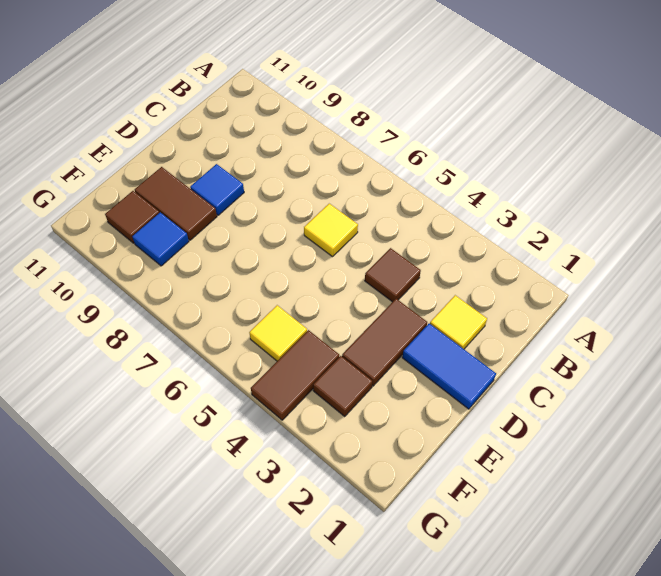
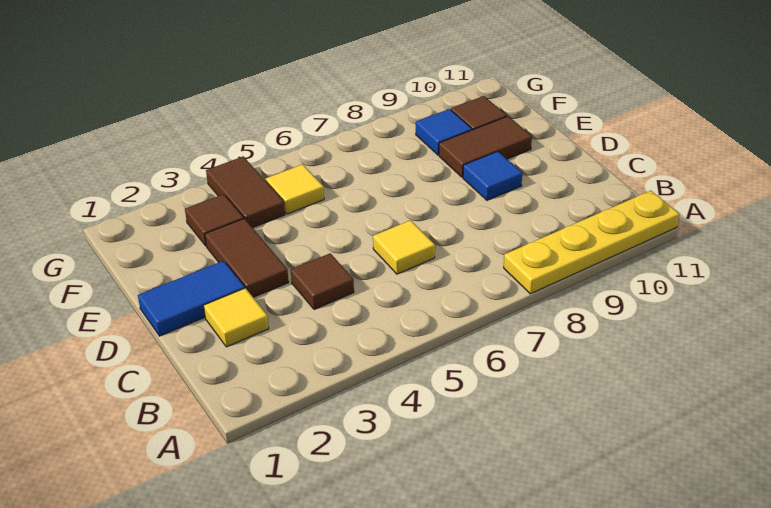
none -> yellow plate A8:A11 level 1

